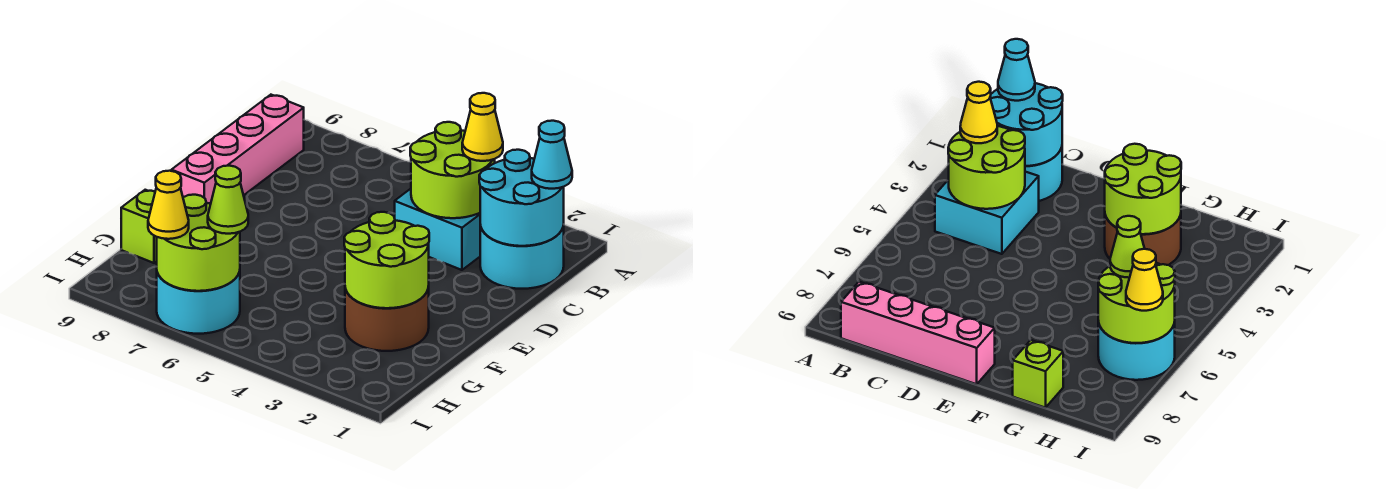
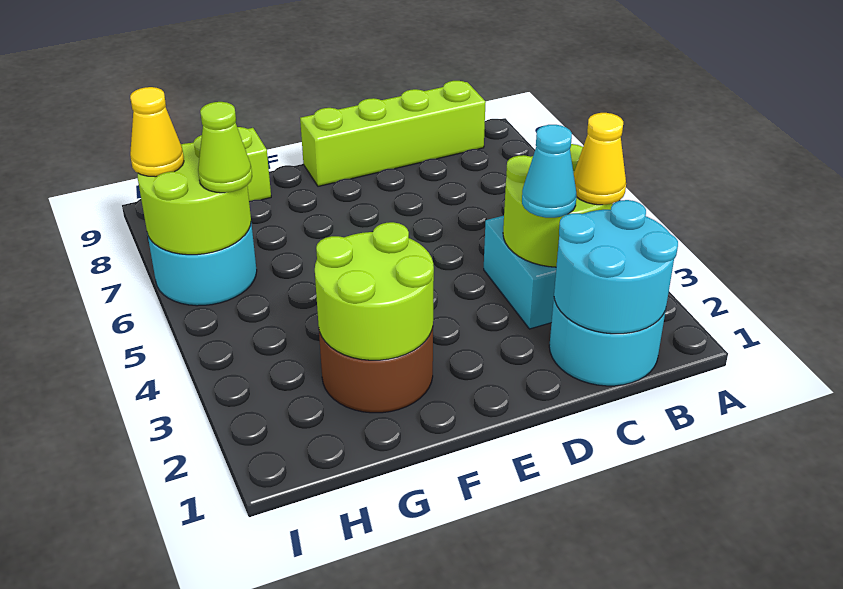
cyan cone B1 level 3 -> cyan cone C3 level 3
pink brick B9:E9 level 1 -> lime brick B9:E9 level 1

